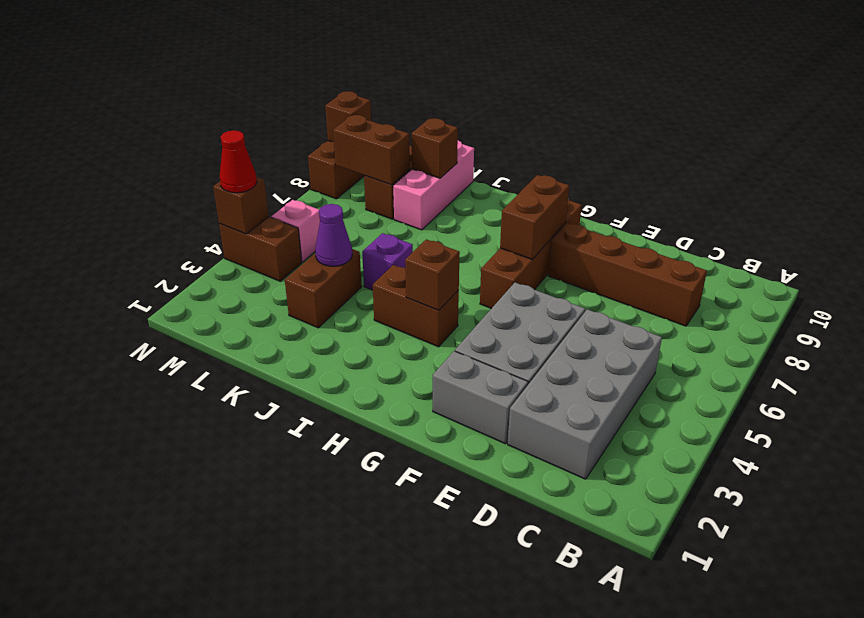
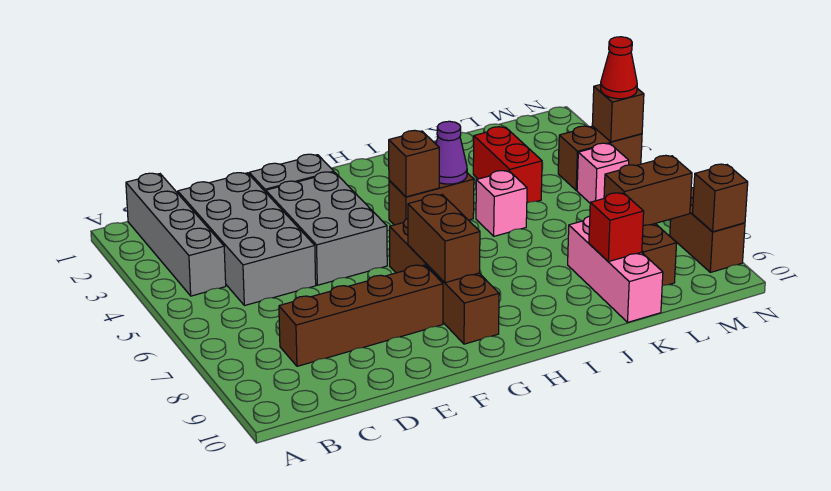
none -> grey brick B1:B4 level 1
purple brick J5 level 1 -> pink brick J5 level 1
brown brick K3:K4 level 1 -> red brick K3:K4 level 1
purple cone K4 level 2 -> purple cone I4 level 2
brown brick K9 level 2 -> red brick K9 level 2

